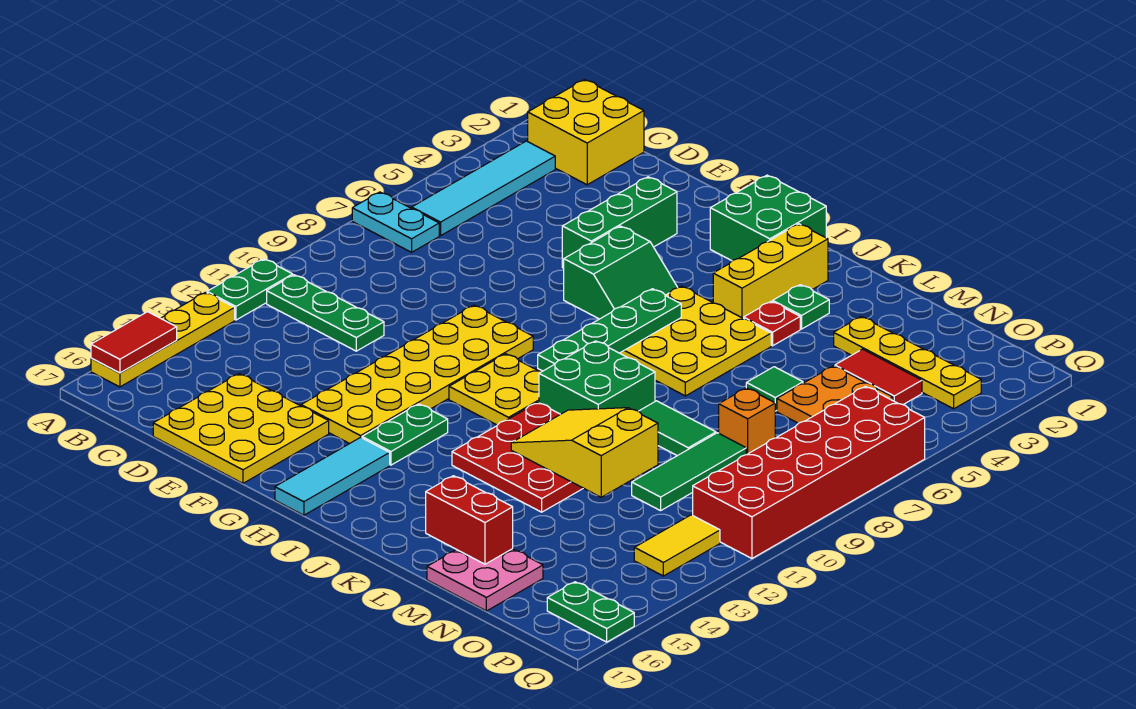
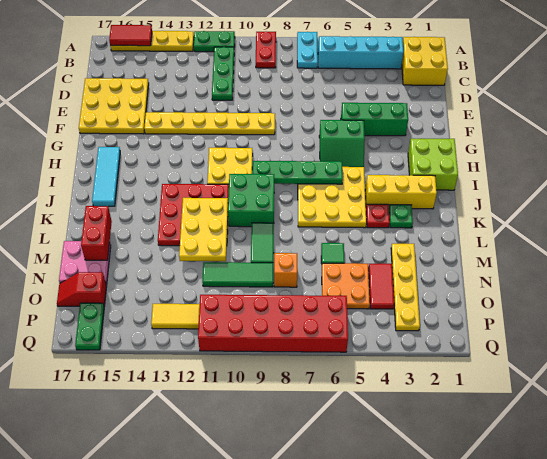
none -> red plate A9:B9 level 1
cyan tile B3:B6 level 1 -> cyan brick B3:B6 level 1
yellow plate F9:G14 level 1 -> yellow plate F9:F14 level 1
green brick H1:I2 level 1 -> lime brick H1:I2 level 1
green plate H13:H14 level 1 -> none
cyan tile H15:H17 level 1 -> cyan tile H16:J16 level 1
yellow slope K11:M12 level 2 top M -> yellow plate K11:M12 level 2
none -> red slope O16:O17 level 1 top 16

